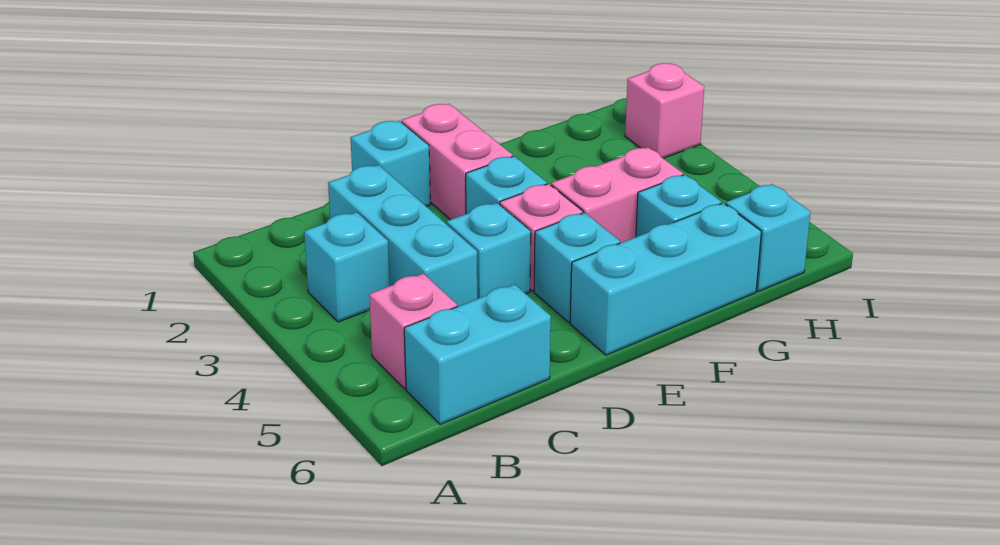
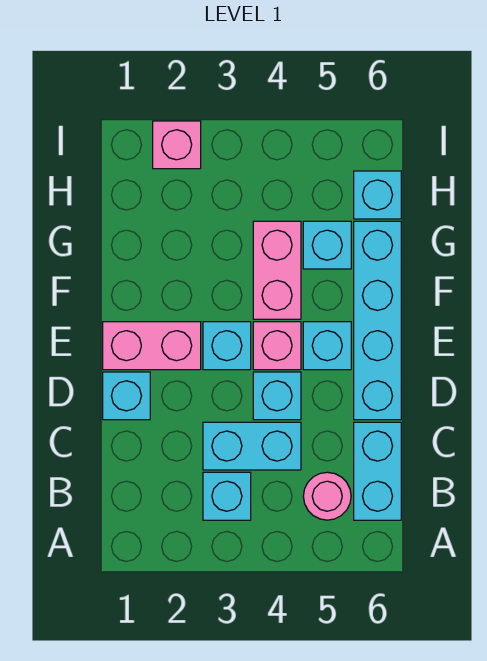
pink brick B5 level 1 -> pink round brick B5 level 1
cyan brick C2:C4 level 1 -> cyan brick C3:C4 level 1
cyan brick E6:G6 level 1 -> cyan brick D6:G6 level 1

